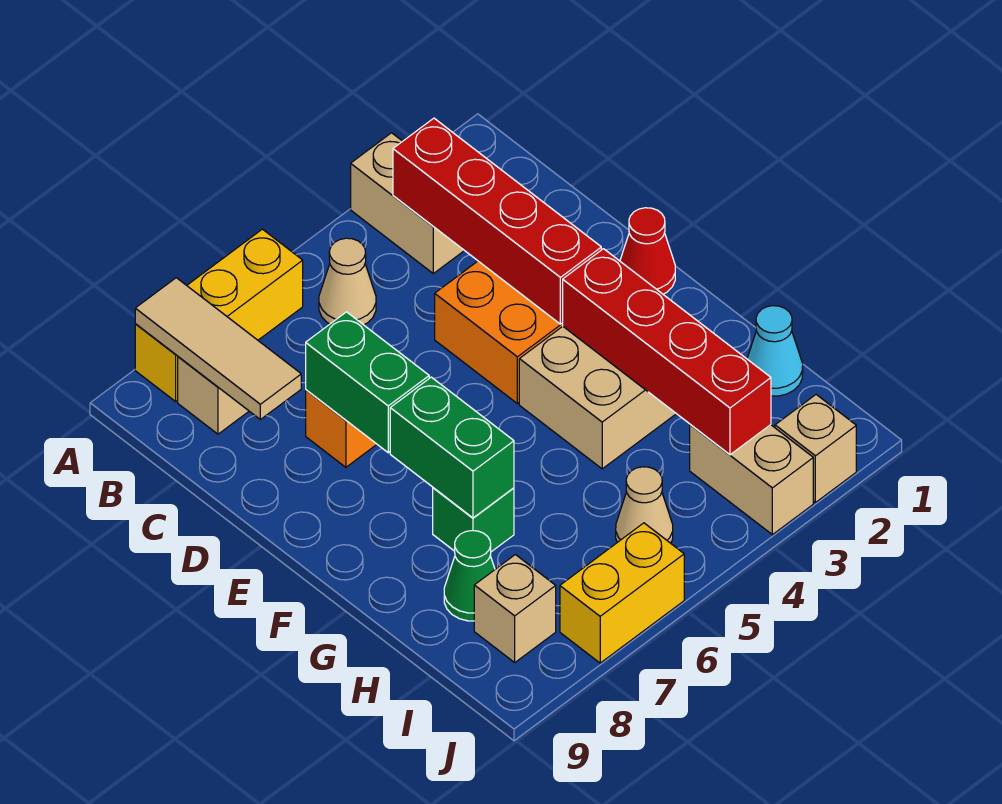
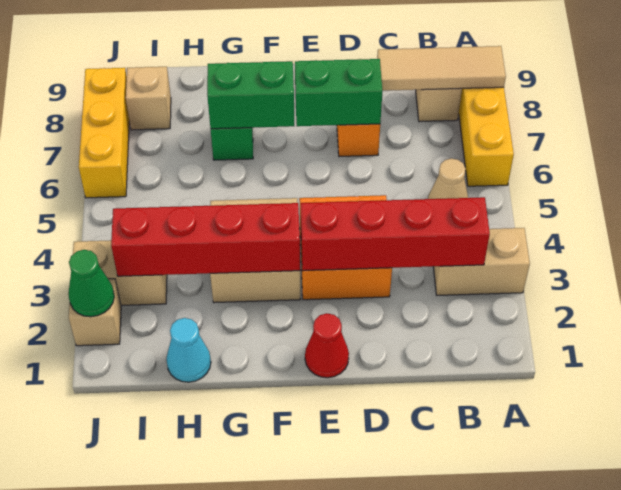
green cone H8 level 1 -> green cone J2 level 2
tan cone I5 level 1 -> none
yellow brick J6:J7 level 1 -> yellow brick J6:J8 level 1

